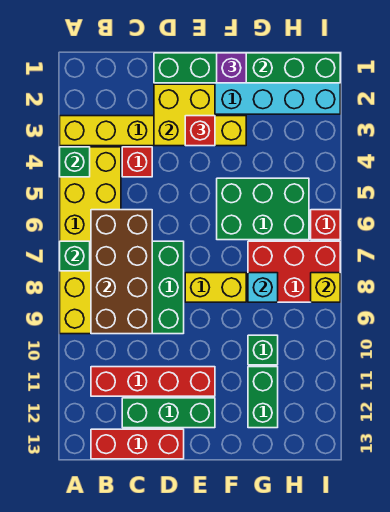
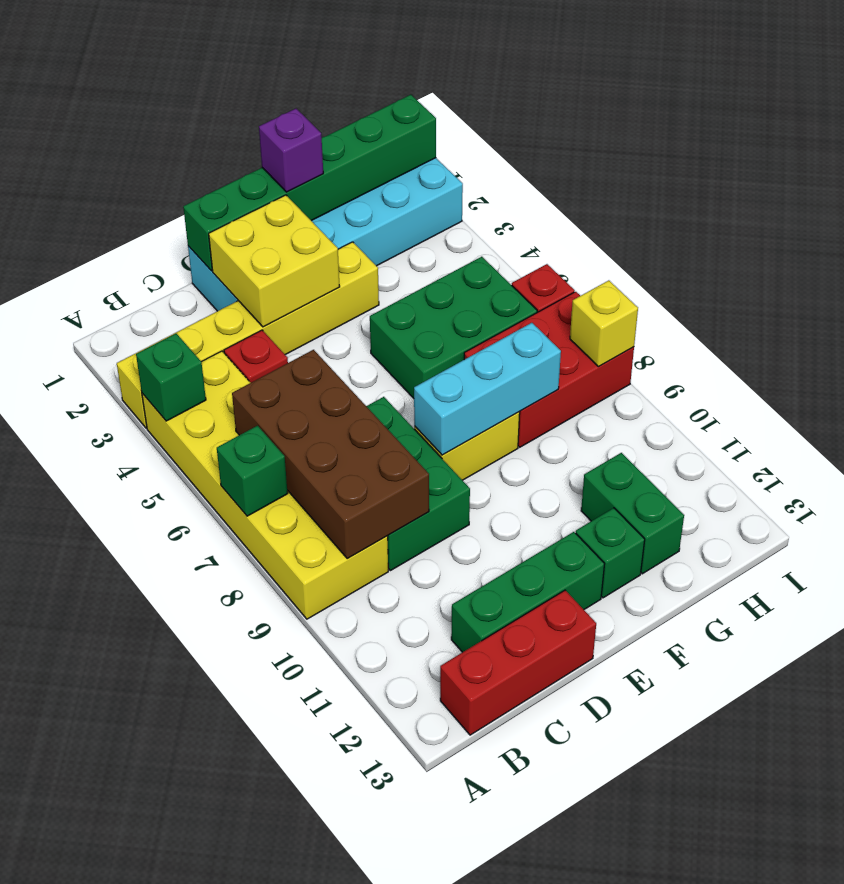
red brick B11:E11 level 1 -> none
red brick E3 level 3 -> none
cyan brick G8 level 2 -> cyan brick E8:G8 level 2
green brick G10 level 1 -> green brick F12 level 1

